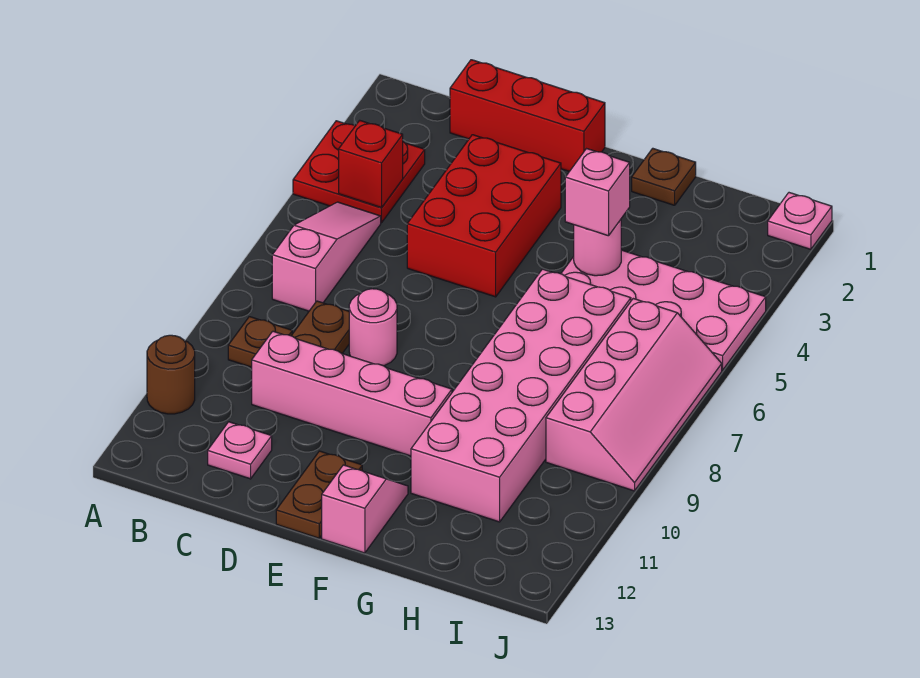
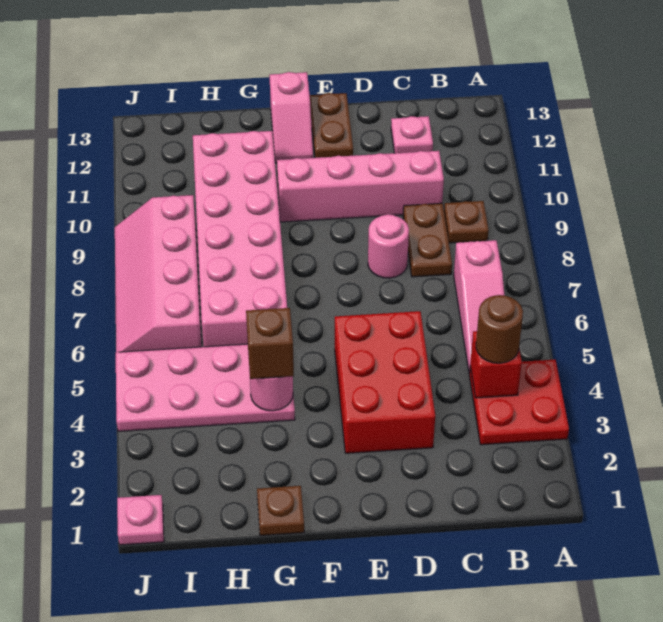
brown round brick A11 level 1 -> brown round brick B4 level 3
red brick C1:E1 level 1 -> none
pink brick G4 level 3 -> brown brick G4 level 3

